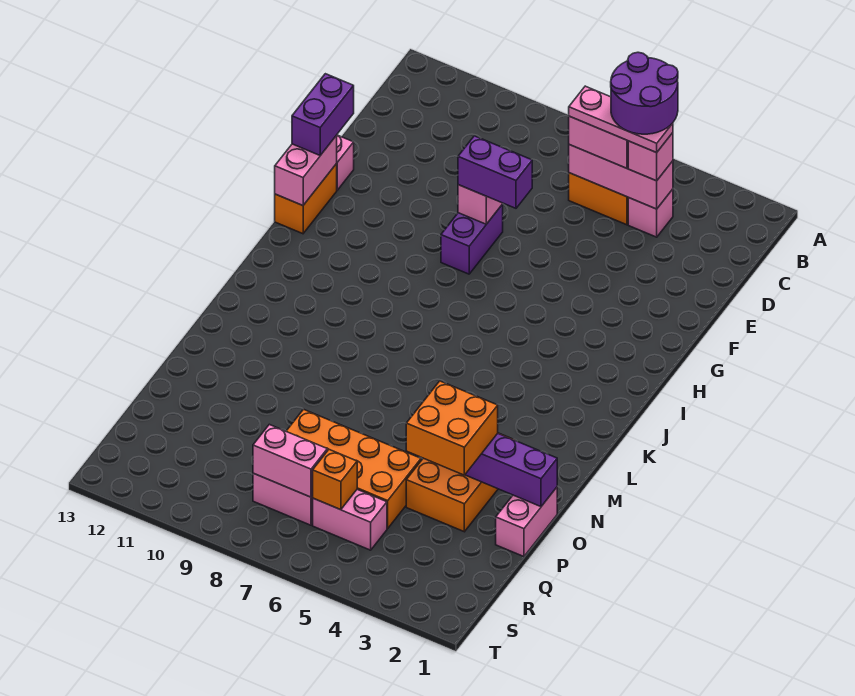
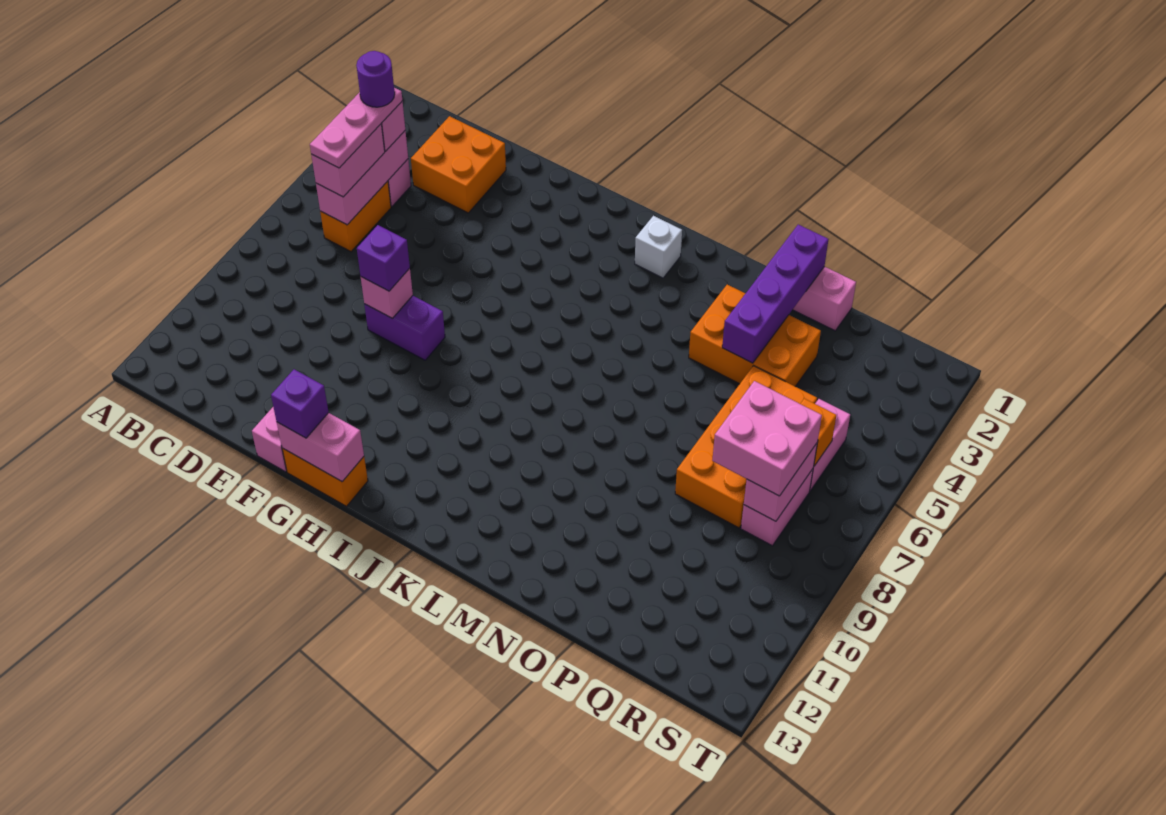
purple round brick B4:C5 level 5 -> purple round brick C4 level 5
purple brick F7:F8 level 3 -> purple brick F8 level 3
purple brick F13:G13 level 3 -> purple brick G13 level 3
none -> white brick K2 level 1
orange brick O3:P4 level 3 -> orange brick D2:E3 level 1
none -> pink brick Q7:R8 level 3

